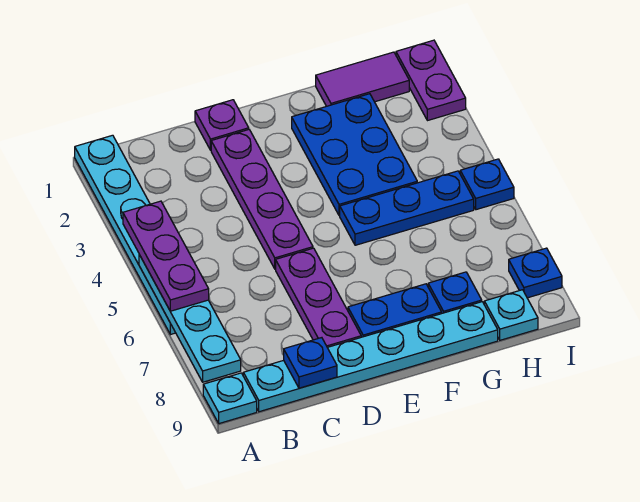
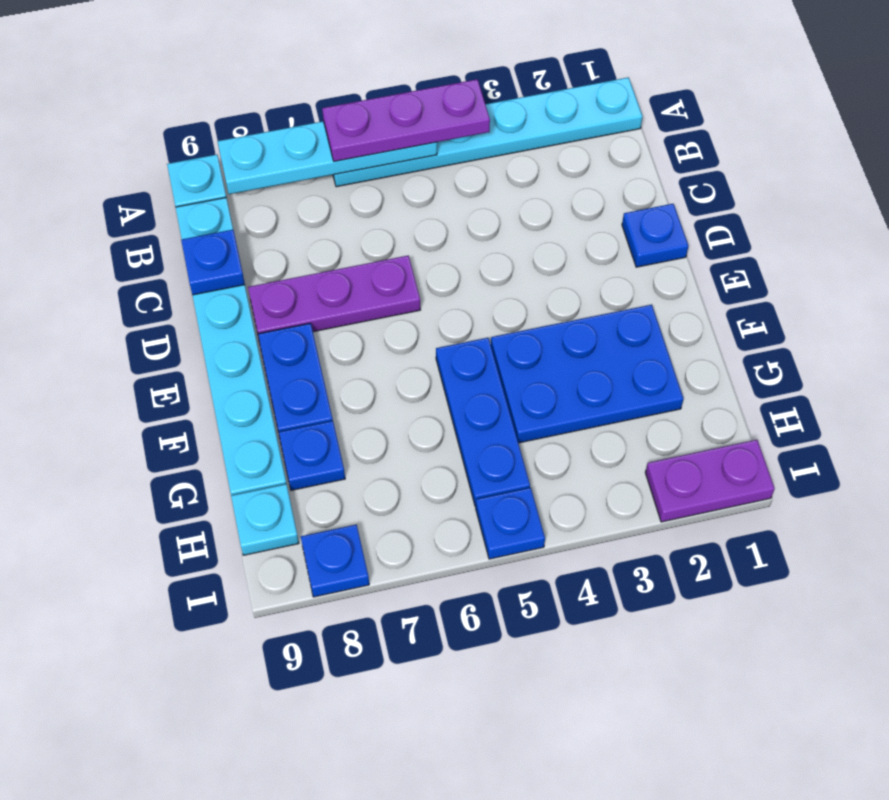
purple plate D1 level 1 -> blue plate D1 level 1
purple plate D2:D5 level 1 -> none
purple tile G1:H1 level 1 -> none

